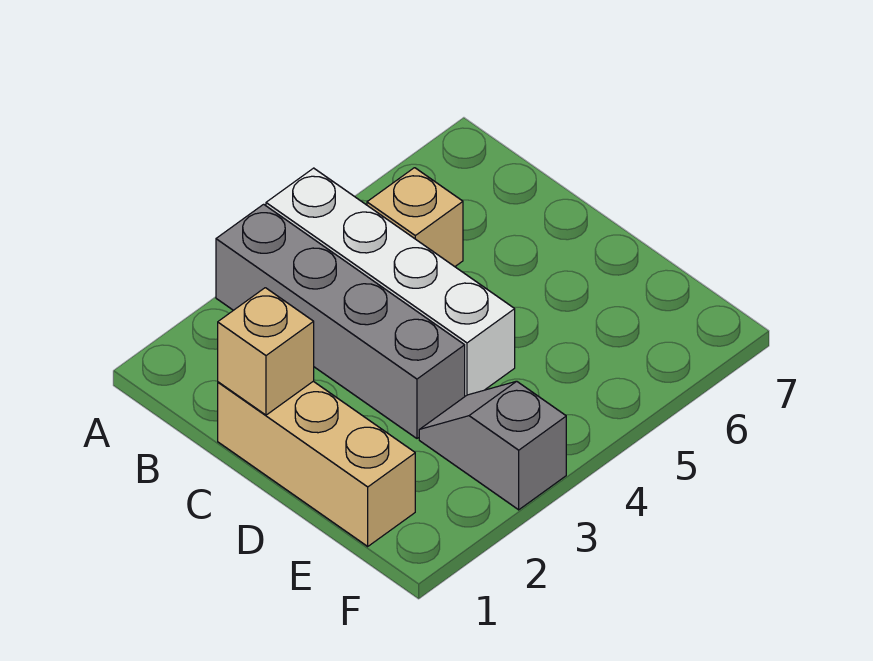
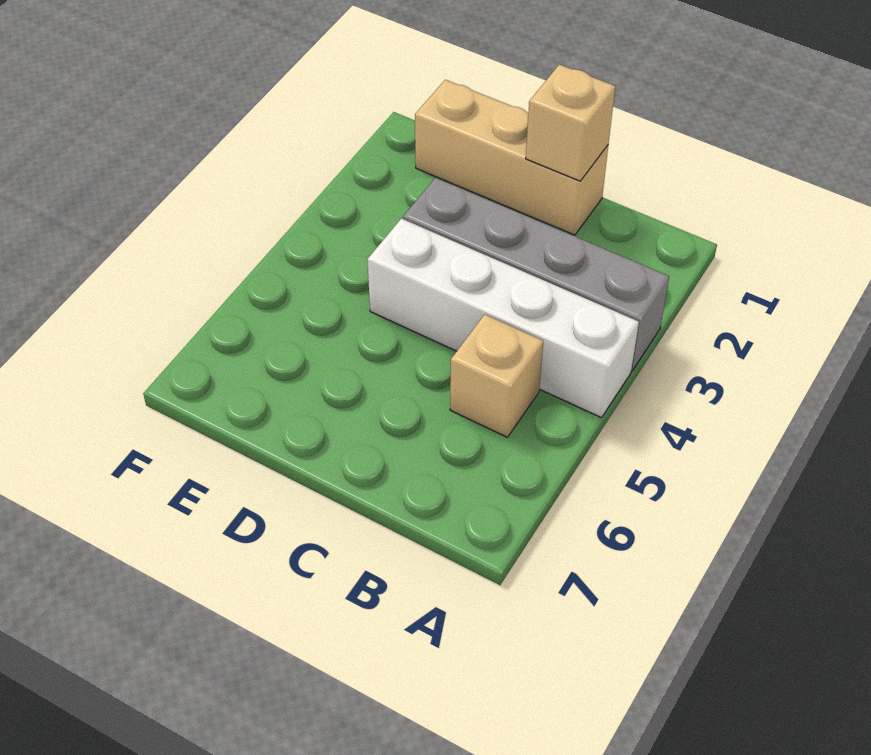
grey slope E3:F3 level 1 top F -> none

